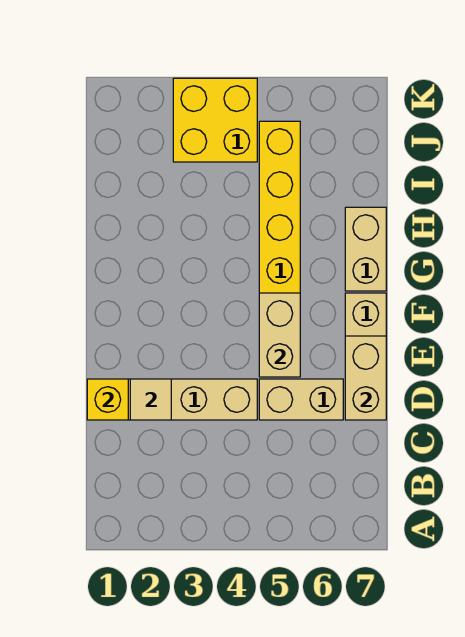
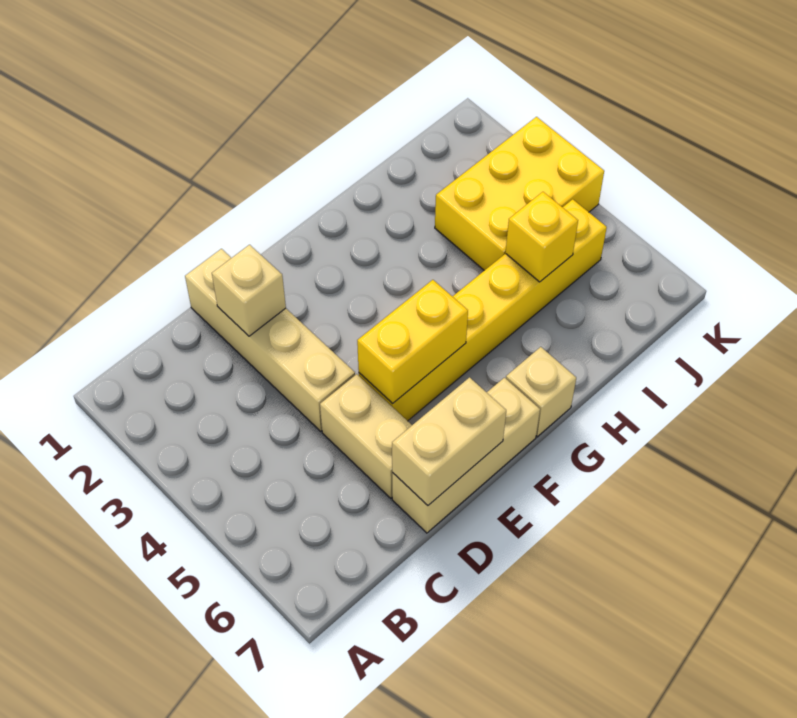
yellow brick D1 level 2 -> yellow brick I5 level 2
tan tile D2 level 2 -> tan brick D2 level 2
tan brick E5:F5 level 2 -> yellow brick E5:F5 level 2
tan brick G7:H7 level 1 -> tan brick G7 level 1
yellow brick J3:K4 level 1 -> yellow brick I3:K4 level 1

